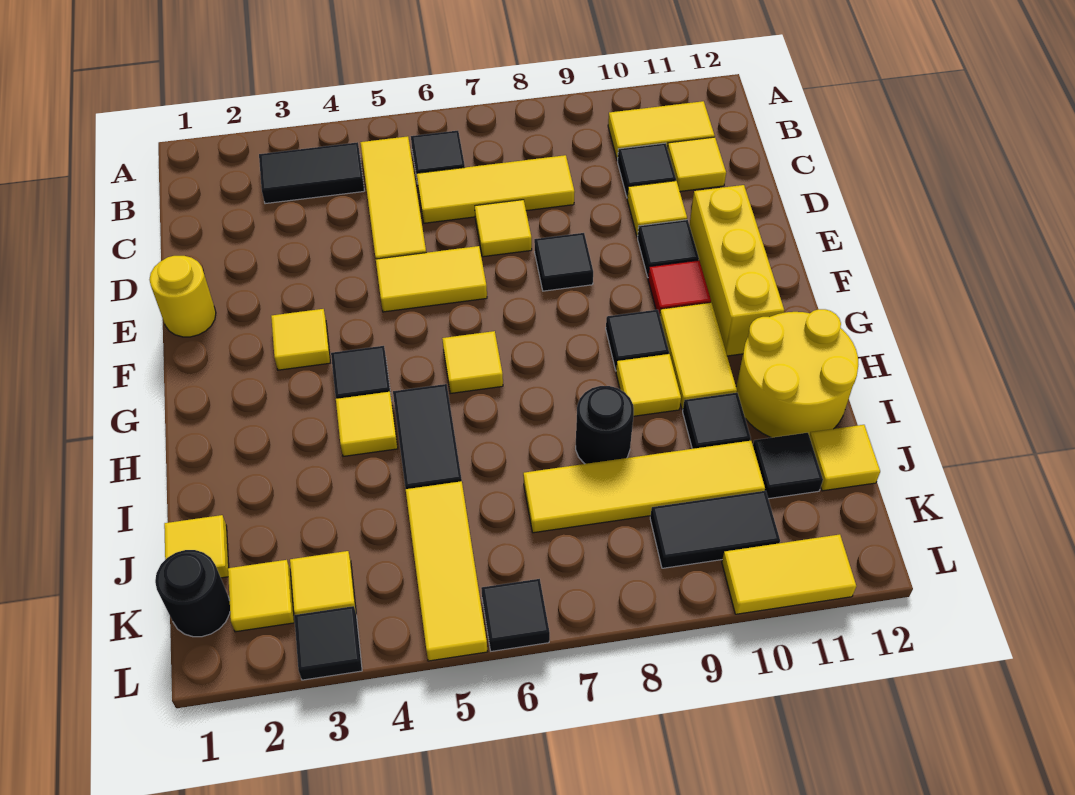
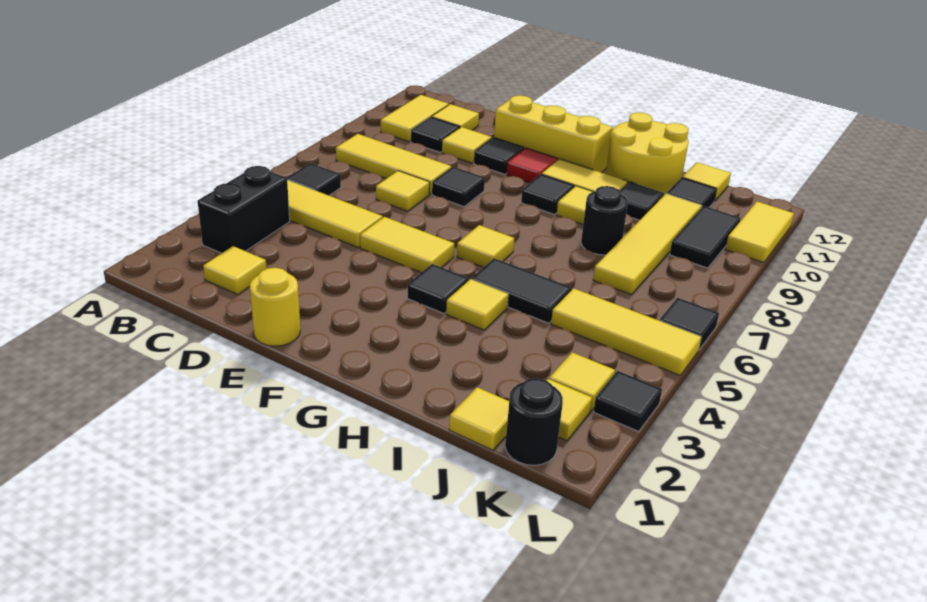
black tile B3:B4 level 1 -> black brick B3:B4 level 1
yellow tile C6:C8 level 1 -> yellow tile B8:D8 level 1
yellow tile E5:E6 level 1 -> yellow tile E5:F5 level 1
yellow tile F3 level 1 -> yellow tile C2 level 1

